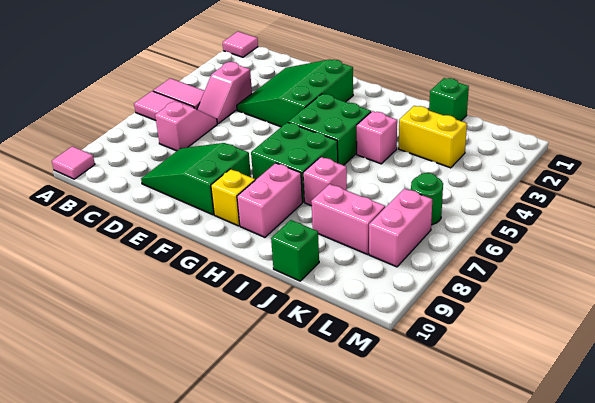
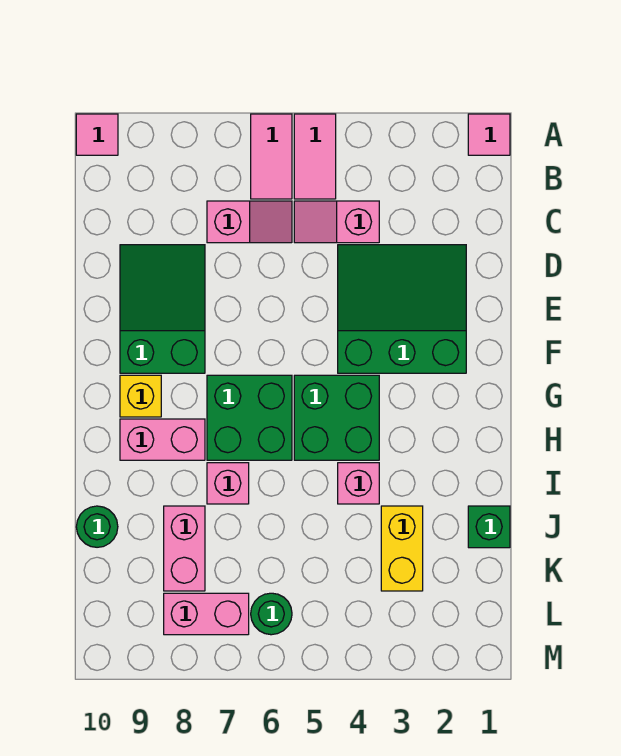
green brick J10 level 1 -> green round brick J10 level 1

